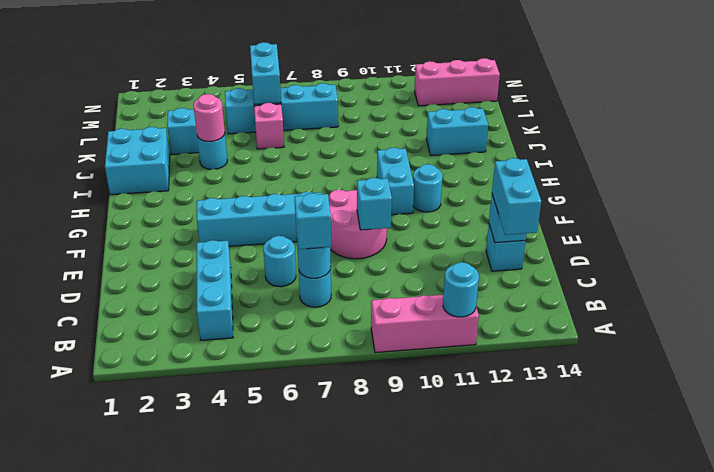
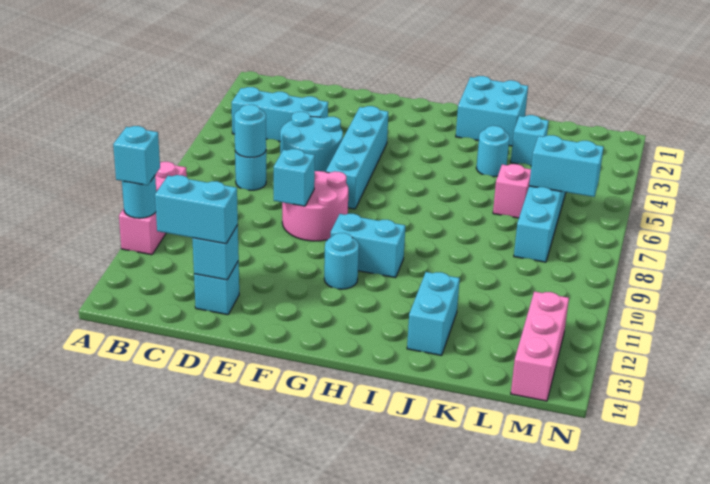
cyan brick C7 level 3 -> cyan brick A11 level 3
cyan round brick D6 level 1 -> cyan round brick D5:E6 level 1
pink round brick J4 level 2 -> none

